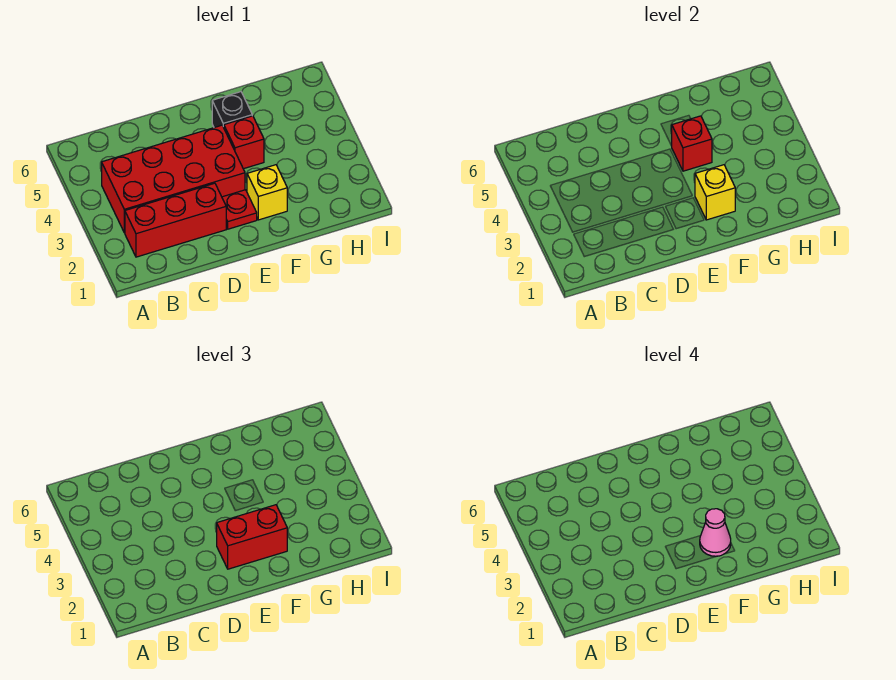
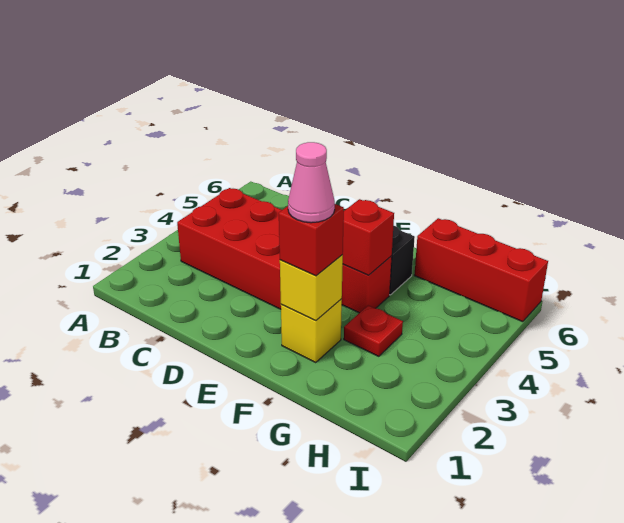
red brick B2:D2 level 1 -> red brick G6:I6 level 1
red plate E2 level 1 -> red plate G3 level 1
red brick E2:F2 level 3 -> red brick F2 level 3

